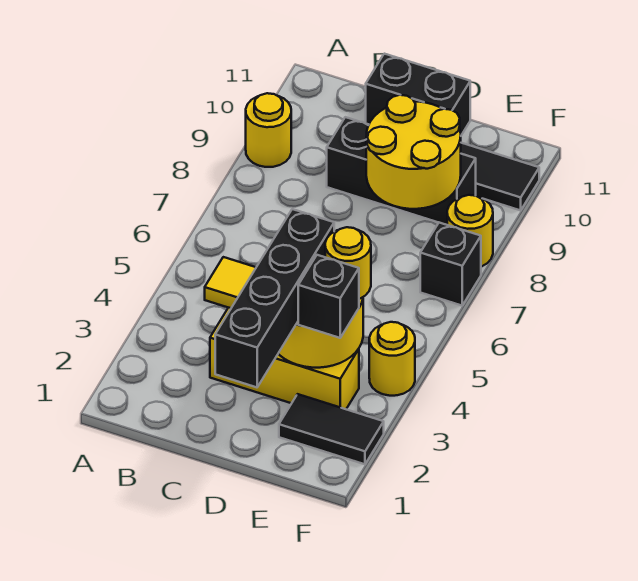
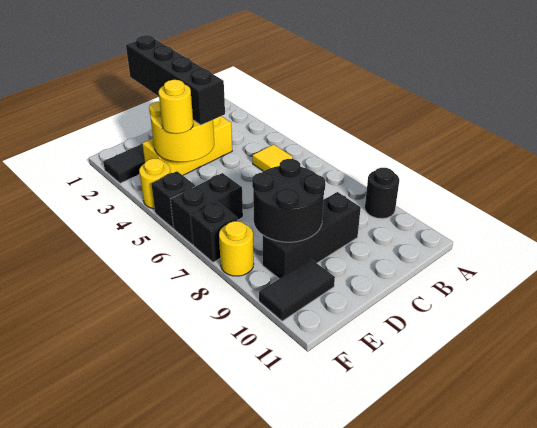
yellow round brick A9 level 1 -> black round brick A9 level 1
black brick C11:D11 level 1 -> black brick E6:F6 level 1
yellow round brick D8:E9 level 2 -> black round brick D8:E9 level 2
black brick E3 level 3 -> black brick F5 level 1

